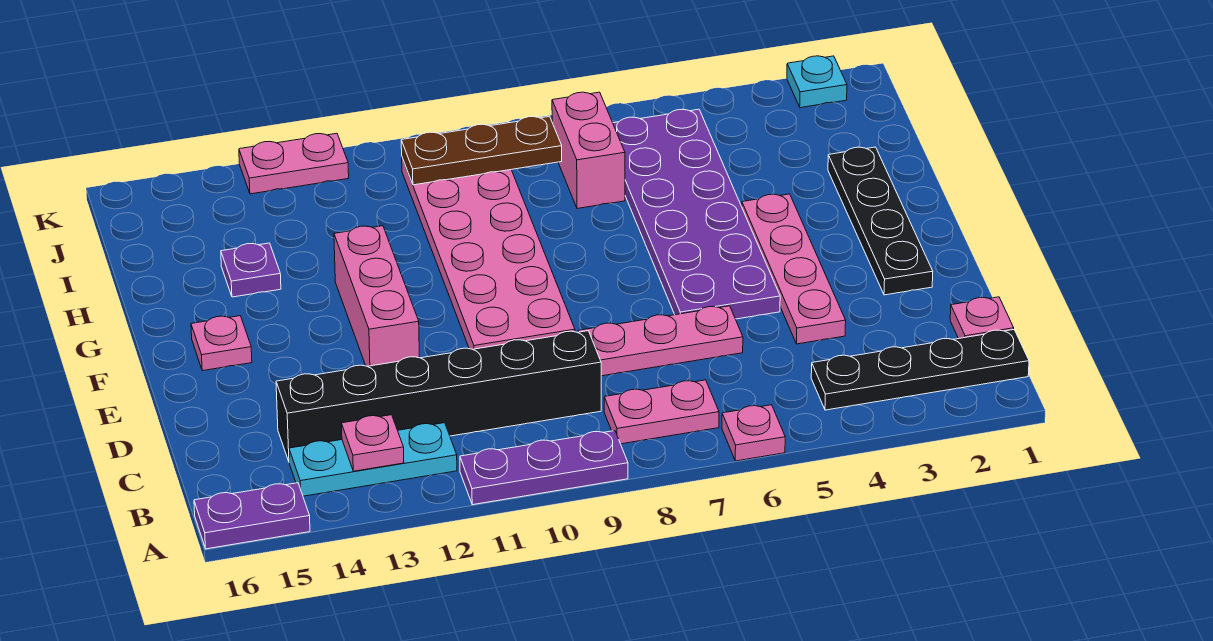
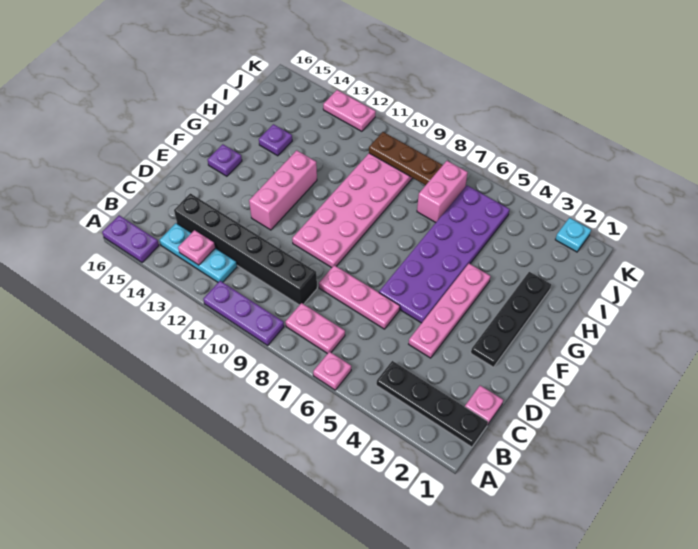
pink plate F15 level 1 -> purple plate F15 level 1

